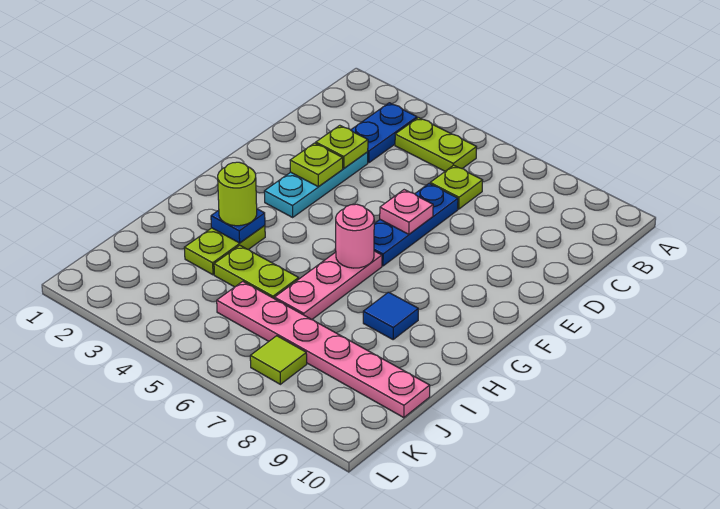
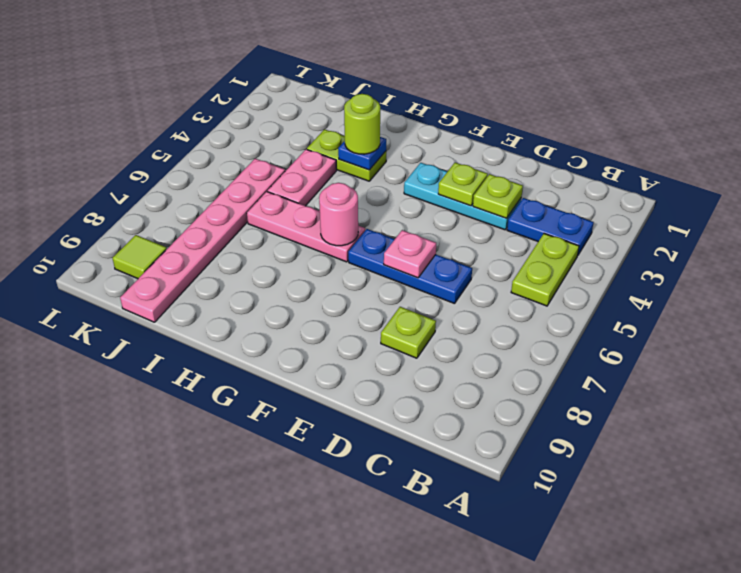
lime plate C6 level 1 -> lime plate D8 level 1
blue tile H8 level 1 -> none
lime plate I4:I5 level 1 -> pink plate I4:I5 level 1
lime tile K7 level 1 -> lime tile K9 level 1

